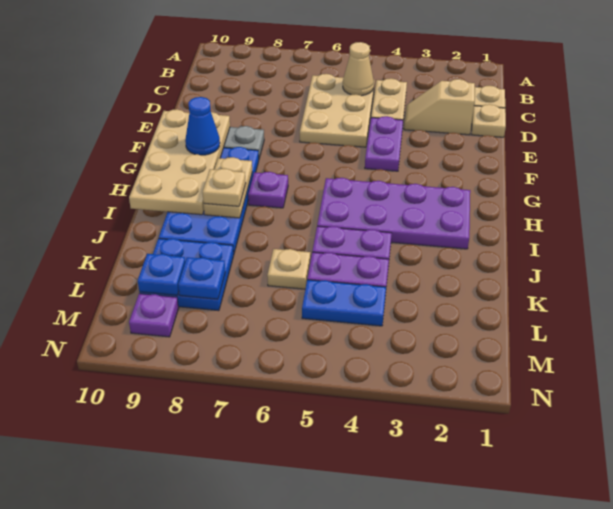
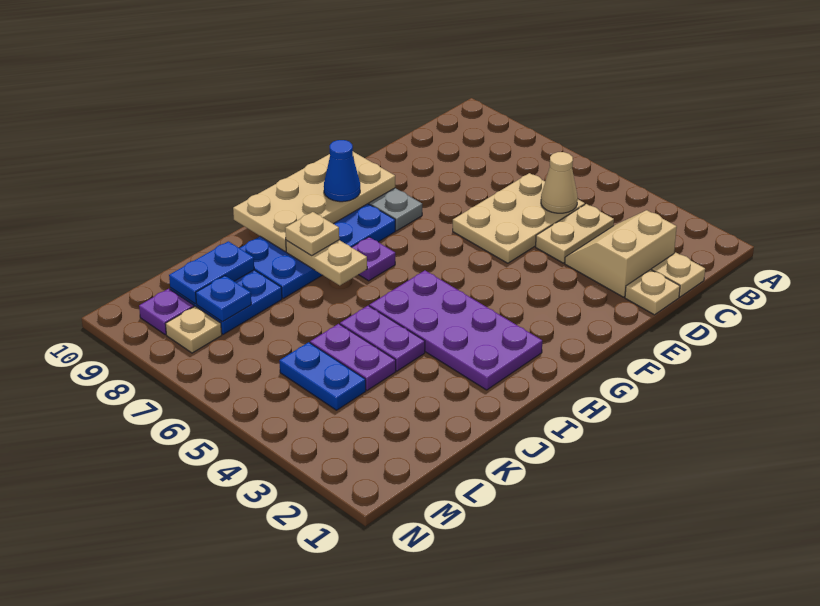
tan slope D2:D3 level 1 top 2 -> tan slope C2:D3 level 1 top 2
purple plate E4:F4 level 1 -> none
tan plate H8:I8 level 2 -> tan plate I7:I8 level 2
tan plate K6 level 1 -> tan plate M8 level 1
blue plate L9 level 2 -> blue plate K9:L9 level 2

